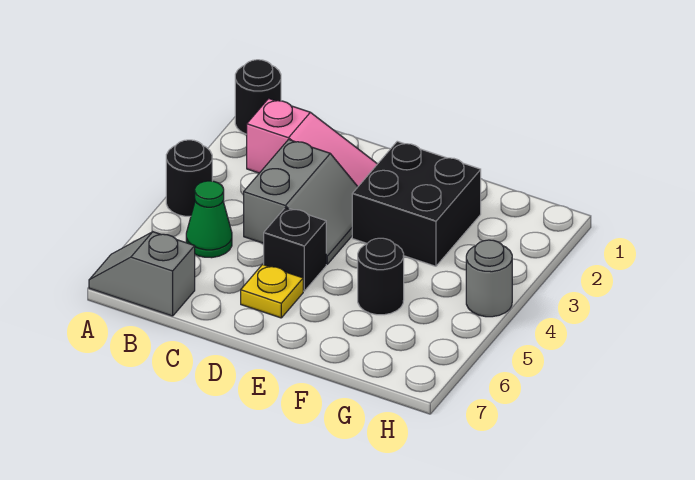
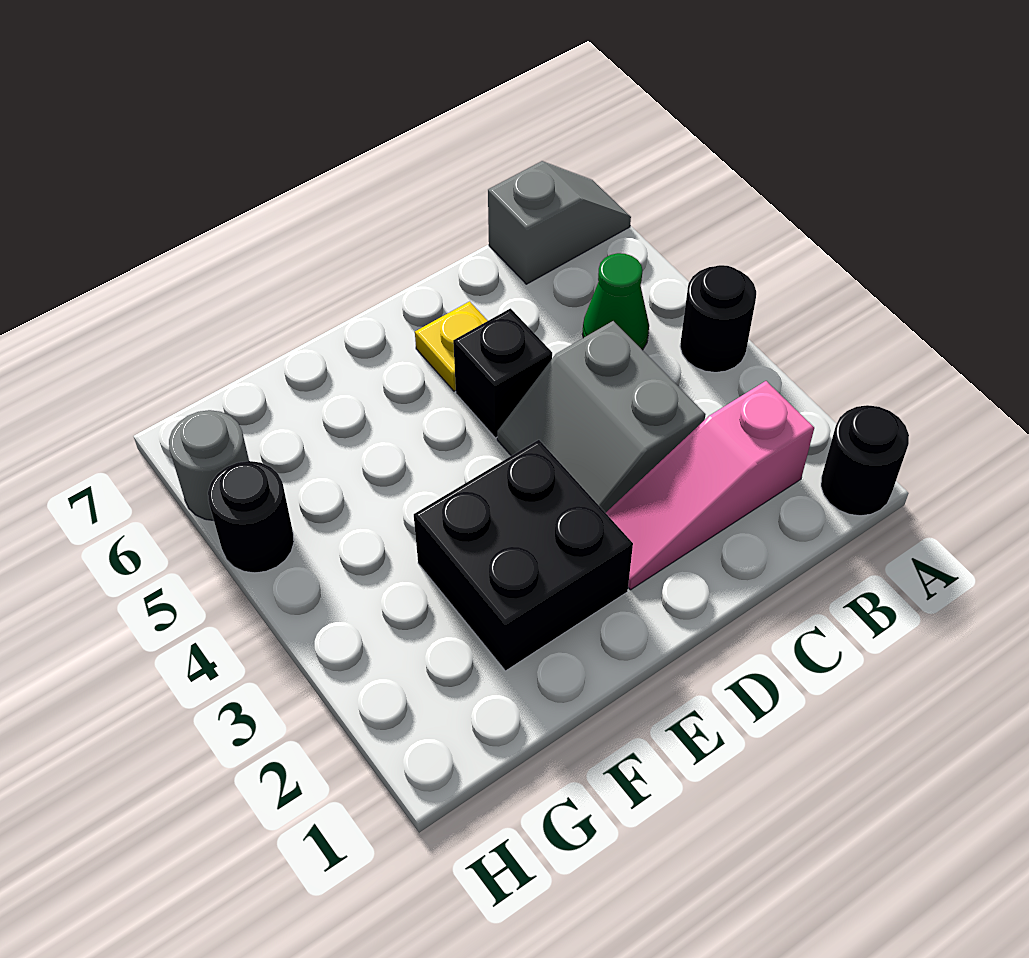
black round brick F5 level 1 -> black round brick H5 level 1
grey round brick H4 level 1 -> grey round brick H6 level 1

